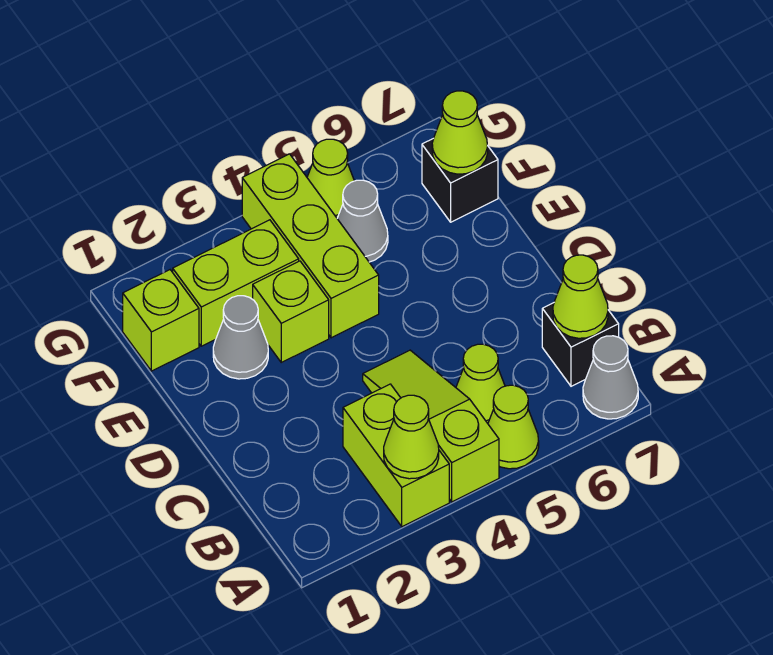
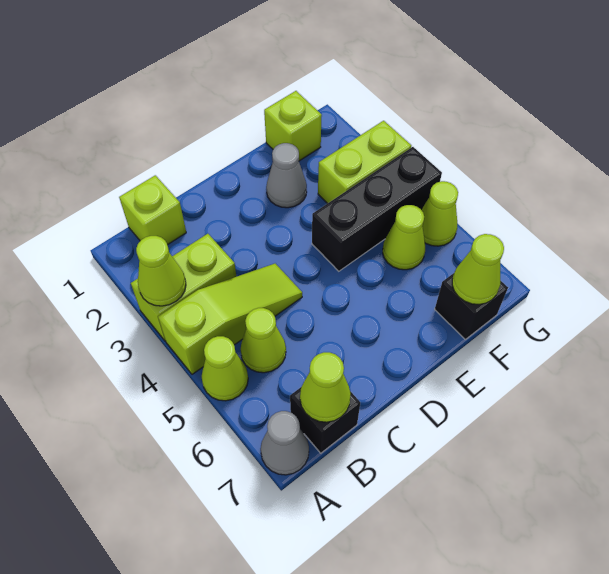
lime brick E3 level 1 -> lime brick B1 level 1
lime brick E4:G4 level 1 -> black brick E4:G4 level 1
lime brick F2:F3 level 1 -> lime brick F3:G3 level 1
grey cone F5 level 1 -> lime cone F5 level 1

